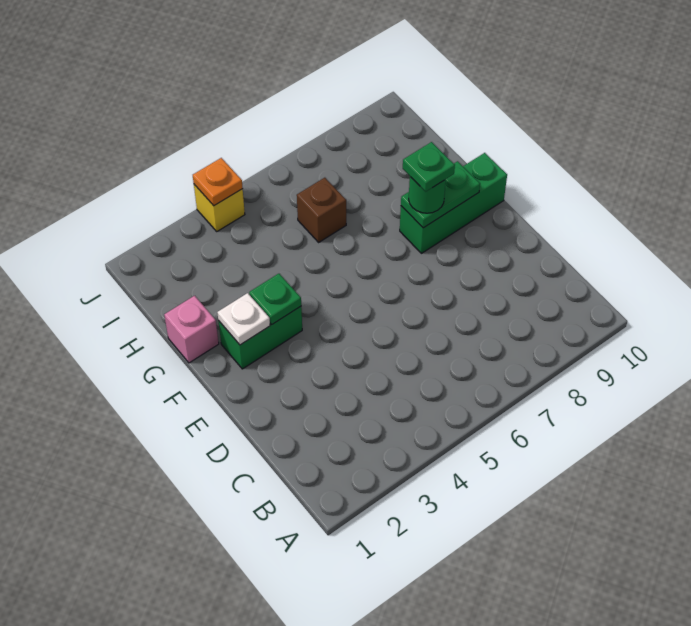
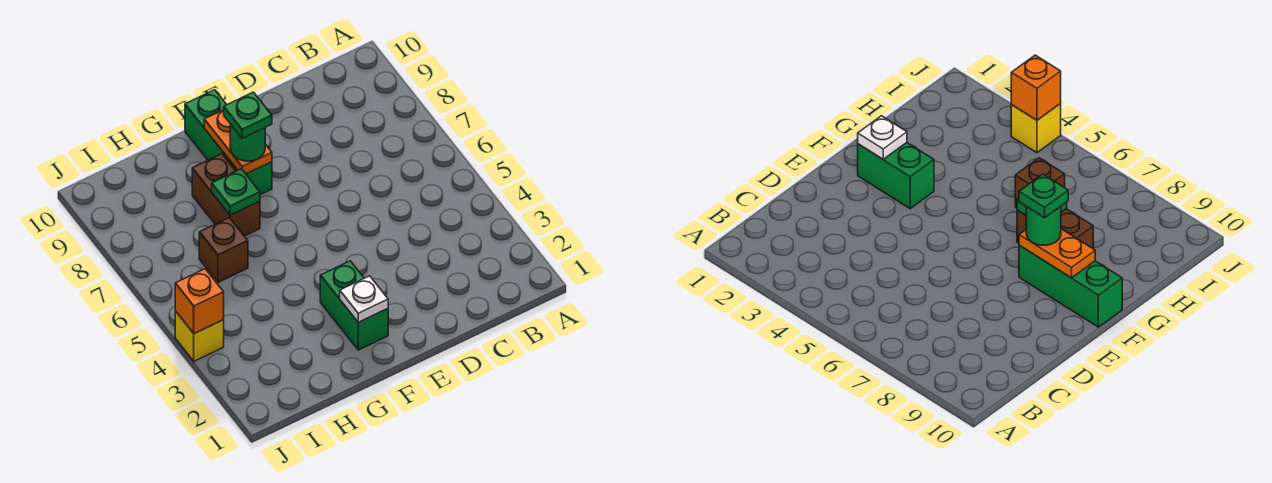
green plate F3 level 2 -> green plate G7 level 2
green plate F8:F9 level 2 -> orange plate F8:F9 level 2
pink brick G1 level 1 -> none
none -> brown brick G7:G8 level 1
orange plate J4 level 2 -> orange brick J4 level 2

